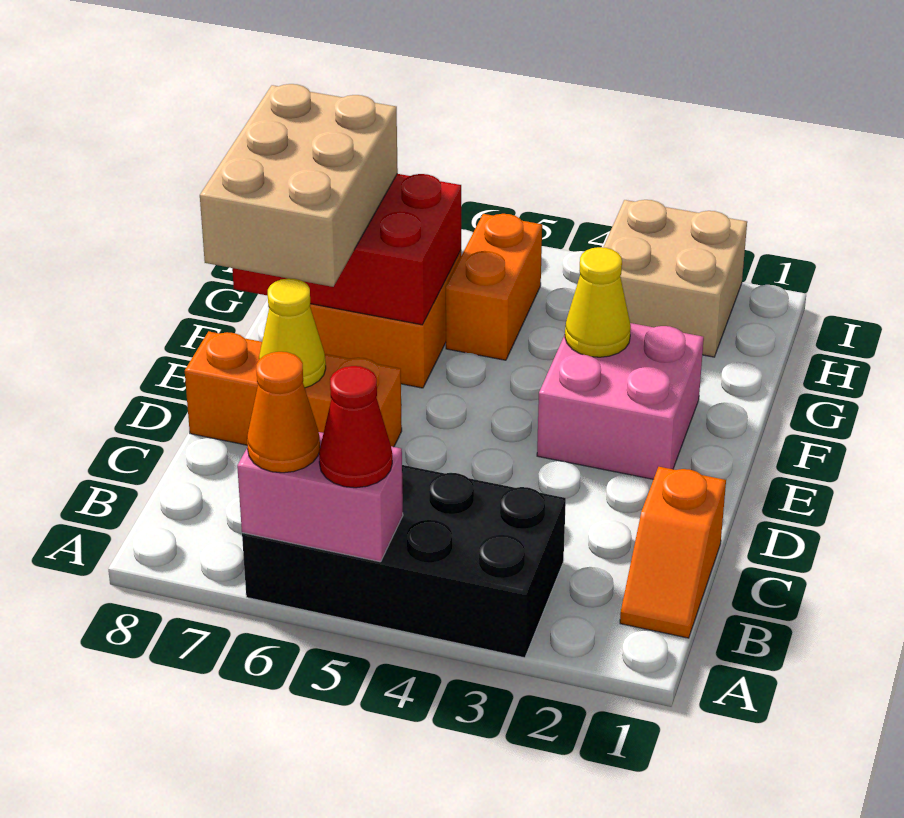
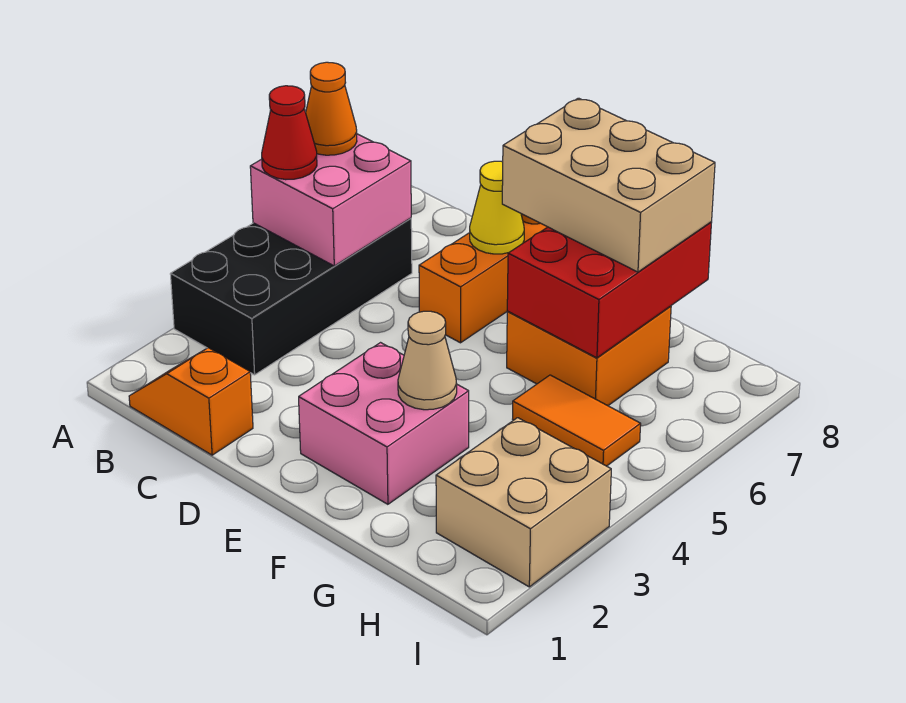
pink brick A5:A6 level 2 -> pink brick A5:B6 level 2
yellow cone F3 level 2 -> tan cone F3 level 2
orange brick G5:H5 level 1 -> orange tile G5:H5 level 1

